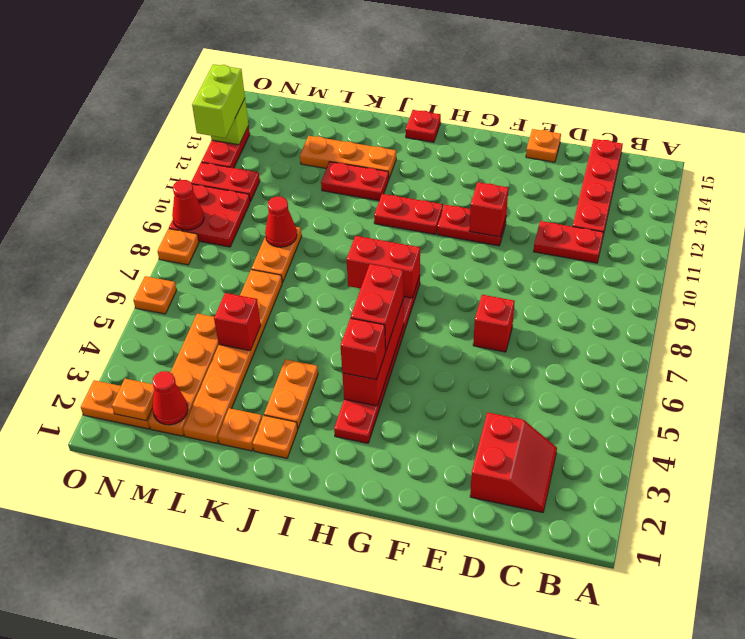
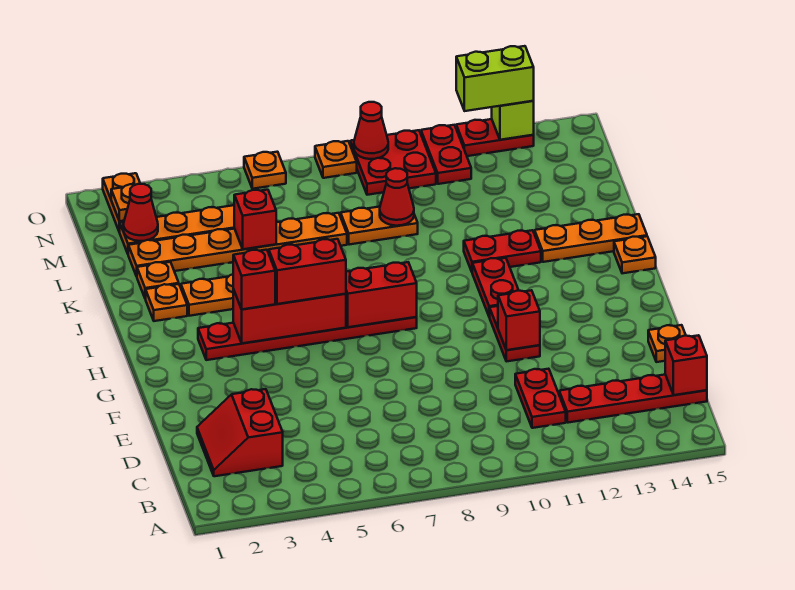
red slope C2:D3 level 1 top D -> red slope C2:D3 level 1 top 3
red brick E7 level 1 -> red brick C15 level 2
red brick H8:I8 level 2 -> red brick H7:H8 level 2
red plate I15 level 1 -> orange plate I15 level 1
red plate J12:K12 level 1 -> red plate J11:J12 level 1
orange plate J13:L13 level 1 -> orange plate J13:J15 level 1

